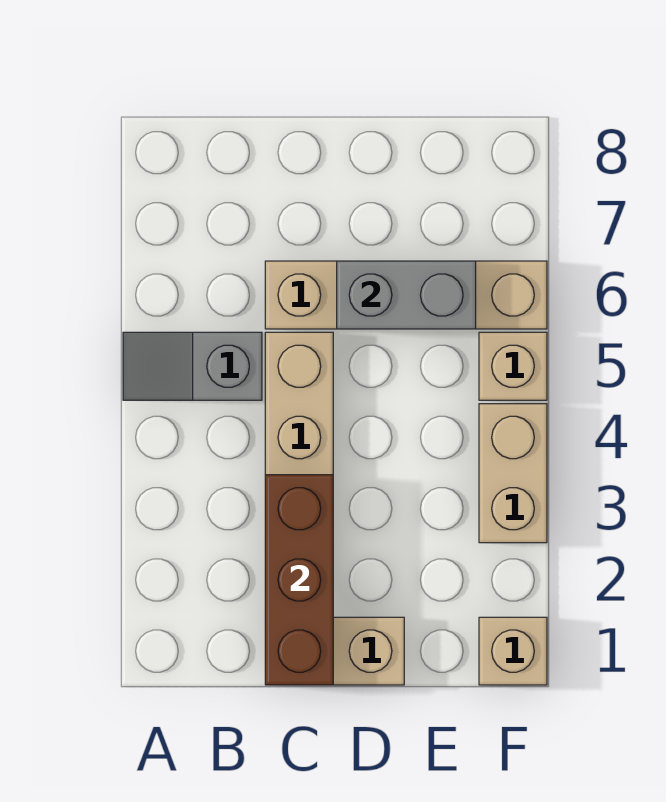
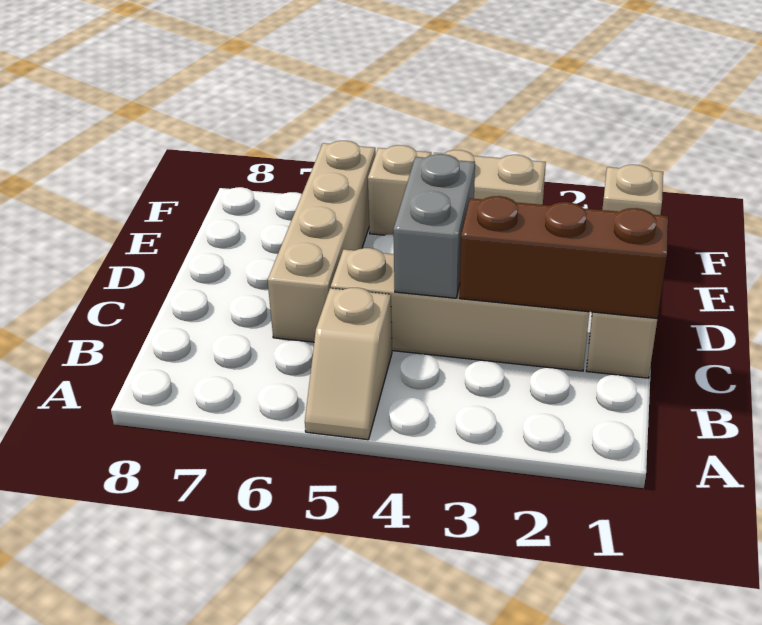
grey slope A5:B5 level 1 top B -> tan slope A5:B5 level 1 top B
grey brick D6:E6 level 2 -> grey brick C4:D4 level 2

